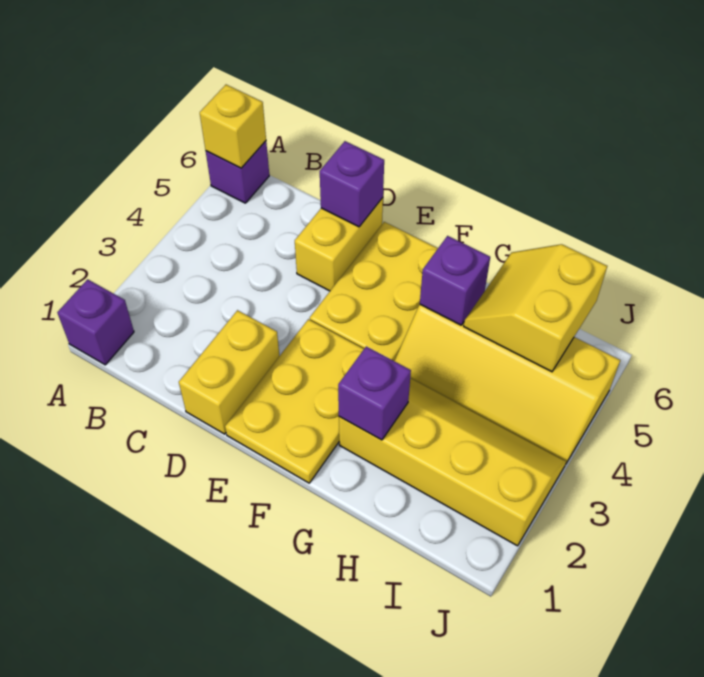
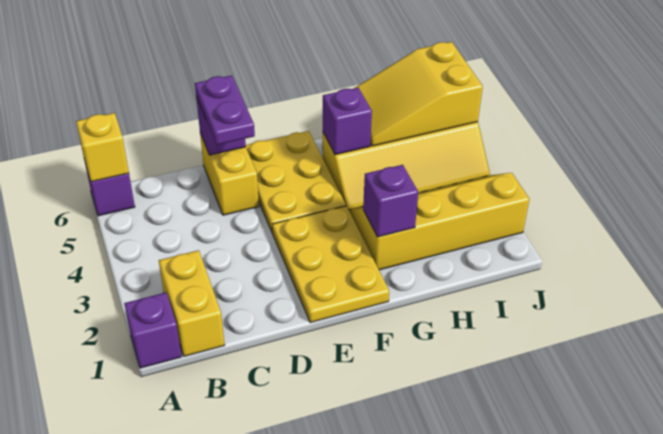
yellow brick D1:D2 level 1 -> yellow brick B1:B2 level 1
none -> purple plate D5:D6 level 3
yellow slope H5:I6 level 2 top I -> yellow slope H5:J6 level 2 top J

